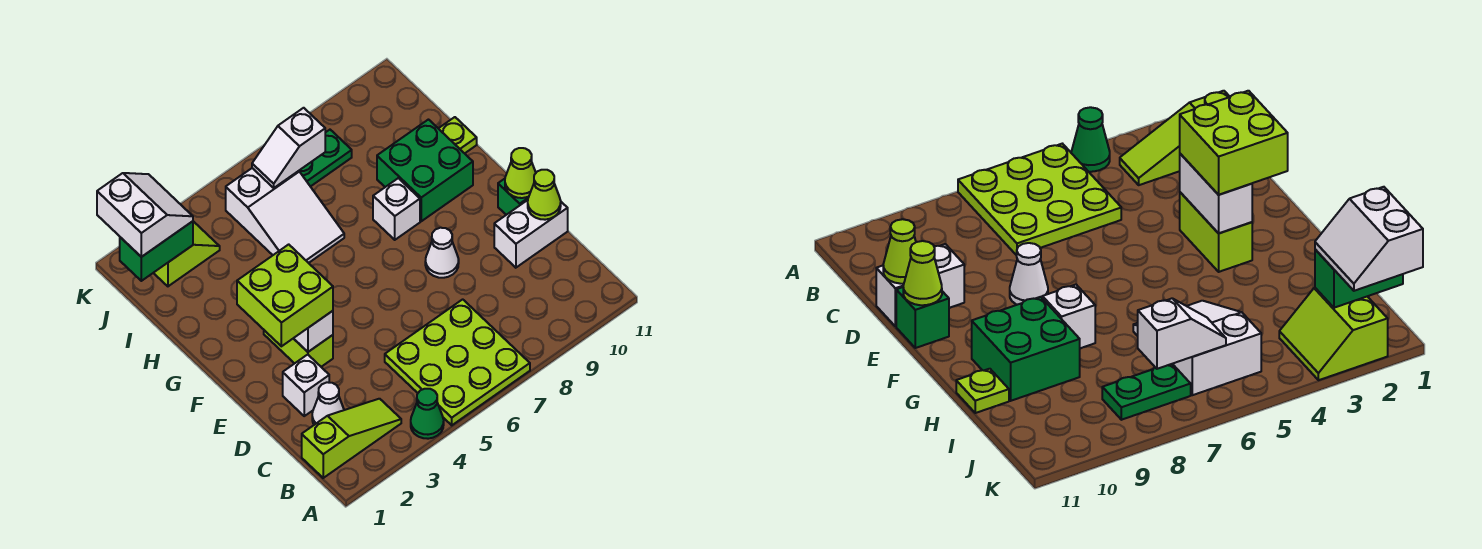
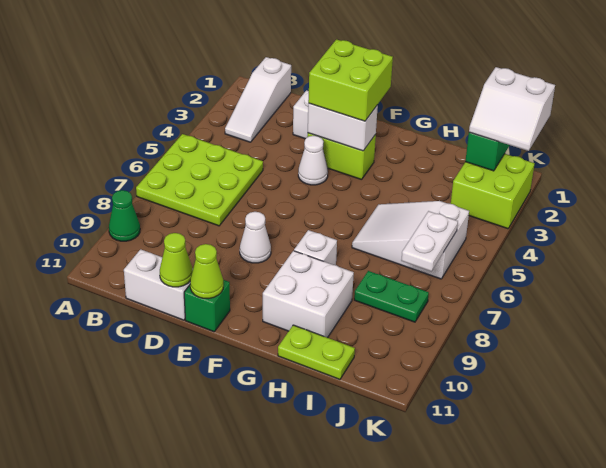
green cone A4 level 1 -> green cone A9 level 1
lime slope B1:B3 level 1 top 1 -> white slope B1:B3 level 1 top 1
white cone C2 level 1 -> white cone E4 level 1
white brick D10:D11 level 1 -> white brick C11:D11 level 1
green brick G9:H10 level 1 -> white brick G9:H10 level 1
lime plate H11 level 1 -> lime plate H11:I11 level 1
lime slope J2:K3 level 1 top 2 -> lime brick J2:K3 level 1
white slope J6:J7 level 2 top 7 -> white plate J6:J7 level 2
green plate J7:J8 level 1 -> green plate I8:J8 level 1

